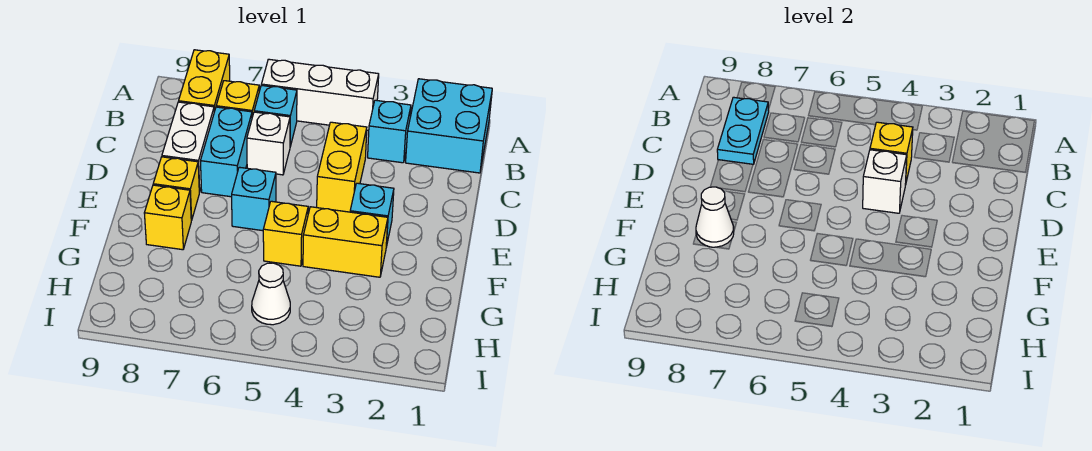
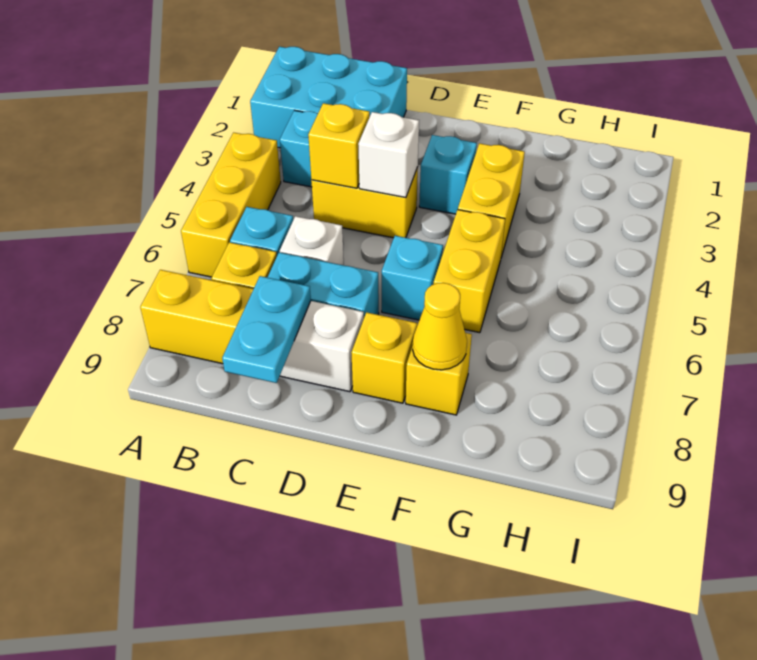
cyan brick A1:B2 level 1 -> cyan brick A1:C2 level 1
white brick A4:A6 level 1 -> yellow brick A4:A6 level 1
cyan plate B8:C8 level 2 -> cyan plate C8:C9 level 2
yellow brick F5 level 1 -> yellow brick F5:F6 level 1
white cone F8 level 2 -> yellow cone F8 level 2
white cone H5 level 1 -> none

